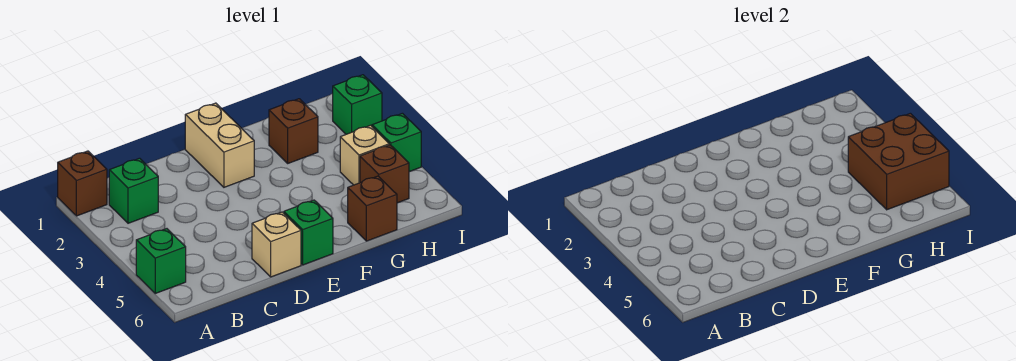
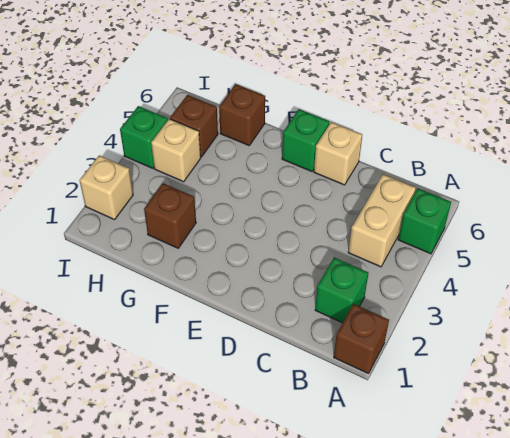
tan brick E1:E2 level 1 -> tan brick B4:B5 level 1
brown brick H4:I5 level 2 -> none
green brick I2 level 1 -> tan brick I2 level 1

